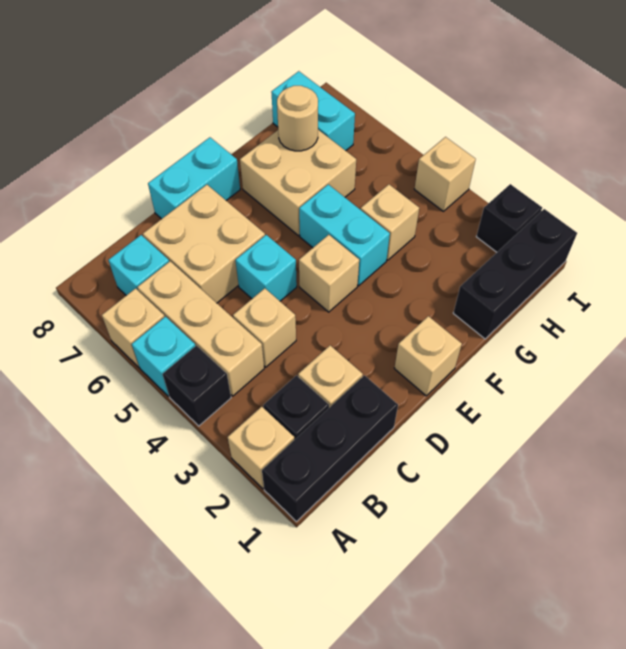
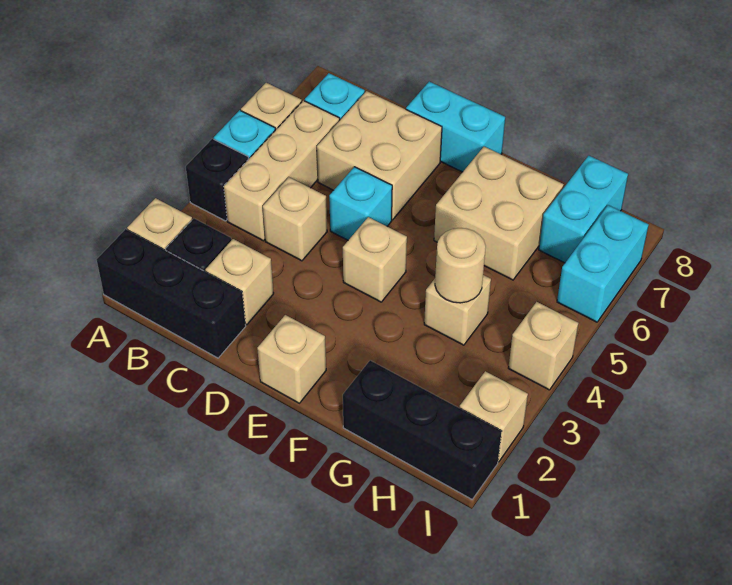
cyan brick F4:F5 level 1 -> cyan brick I6:I7 level 1
tan round brick G7 level 2 -> tan round brick G4 level 2
black brick I2 level 1 -> tan brick I2 level 1

